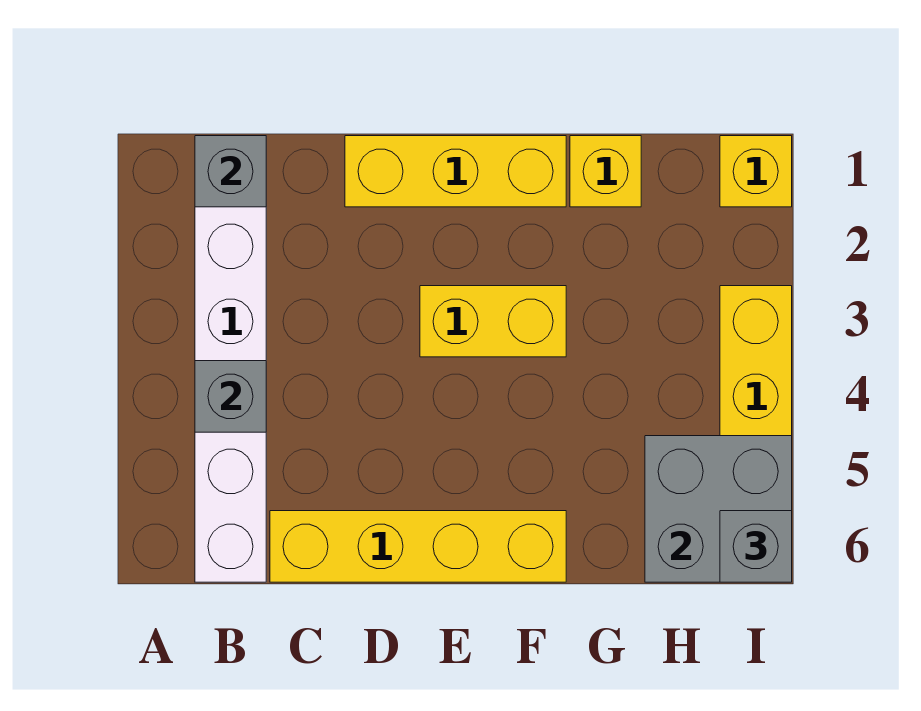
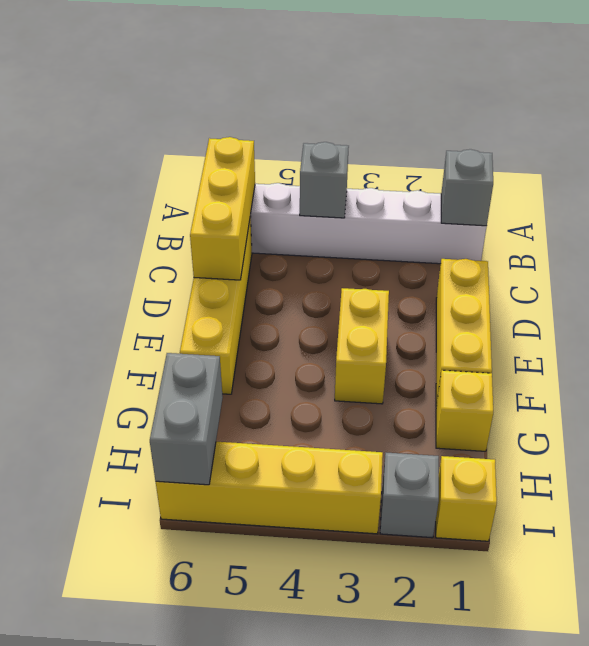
none -> yellow brick B6:D6 level 2
grey brick H5:I6 level 2 -> grey brick H6:I6 level 2
grey brick I6 level 3 -> grey brick I2 level 1

